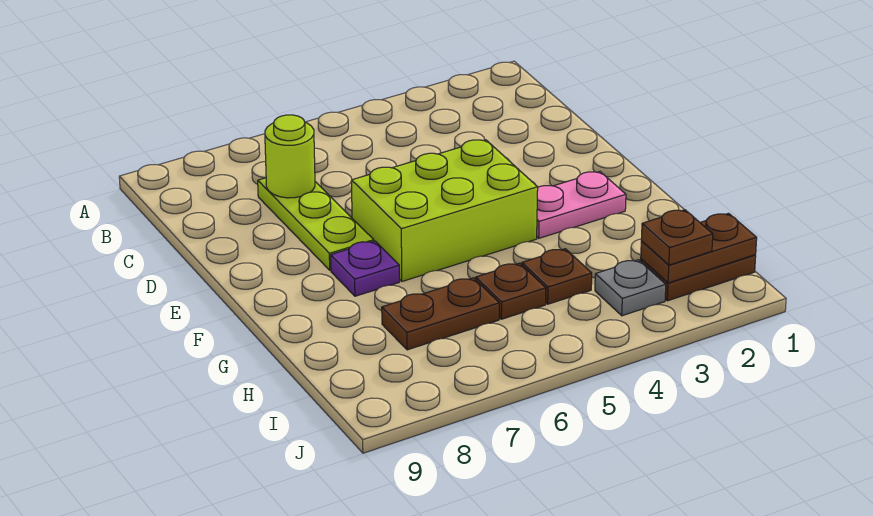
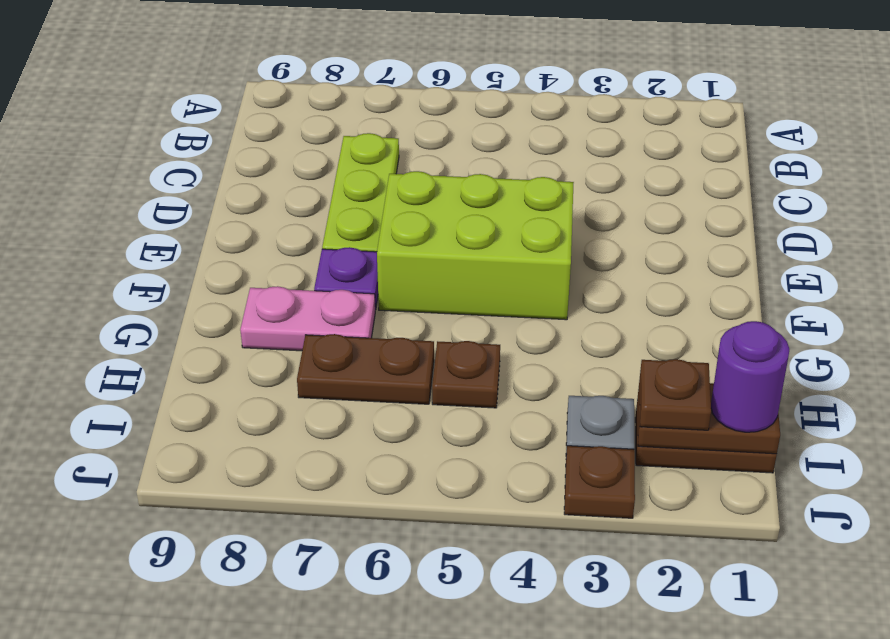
lime round brick C7 level 2 -> none
pink plate F2:F3 level 1 -> pink plate G7:G8 level 1
brown plate H4 level 1 -> brown plate J3 level 1
none -> purple round brick I1 level 3

